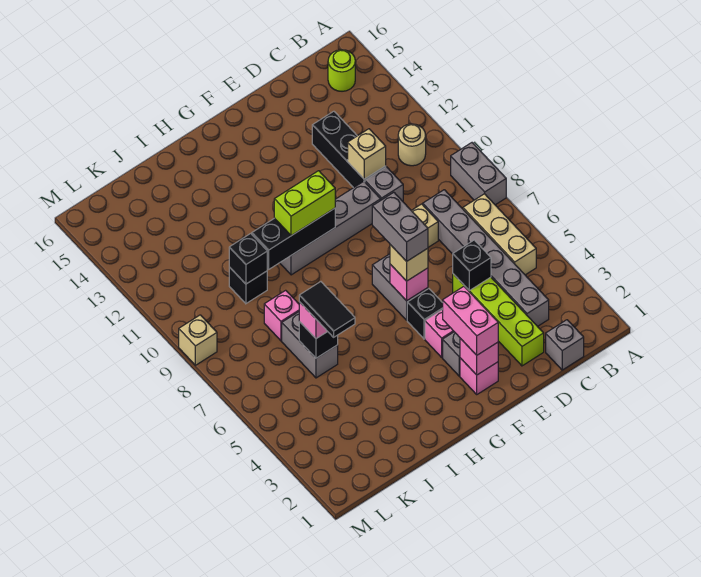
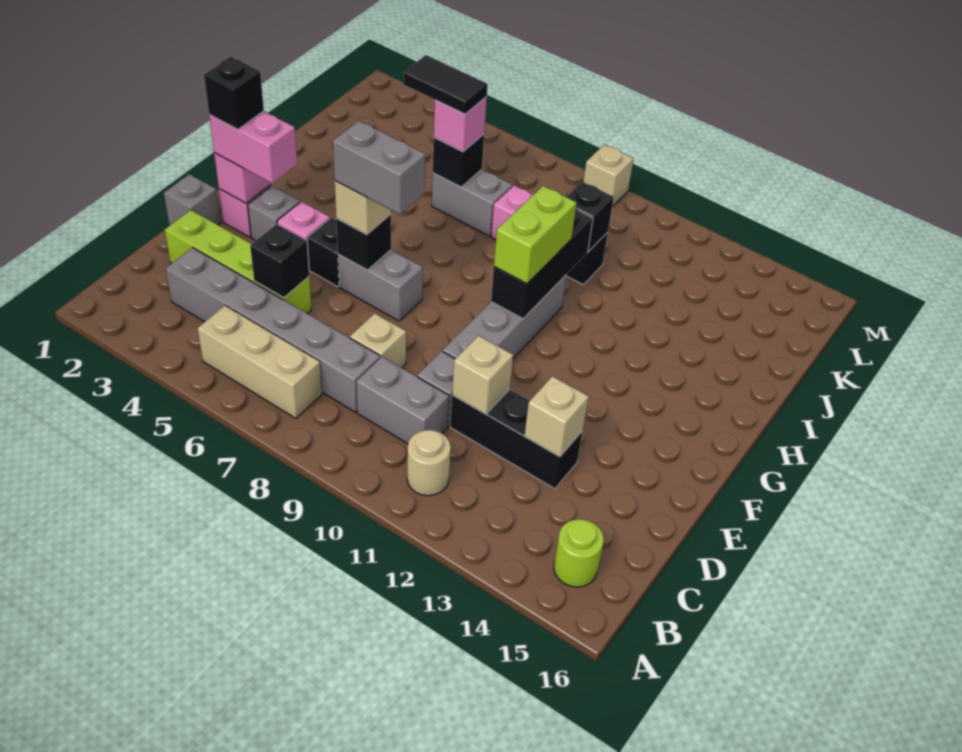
grey brick A8:A9 level 1 -> grey brick C9:C10 level 1
grey brick C1 level 1 -> grey brick E1 level 1
none -> tan brick D13 level 2
none -> black brick F2 level 4
pink brick F6 level 2 -> black brick F6 level 2

